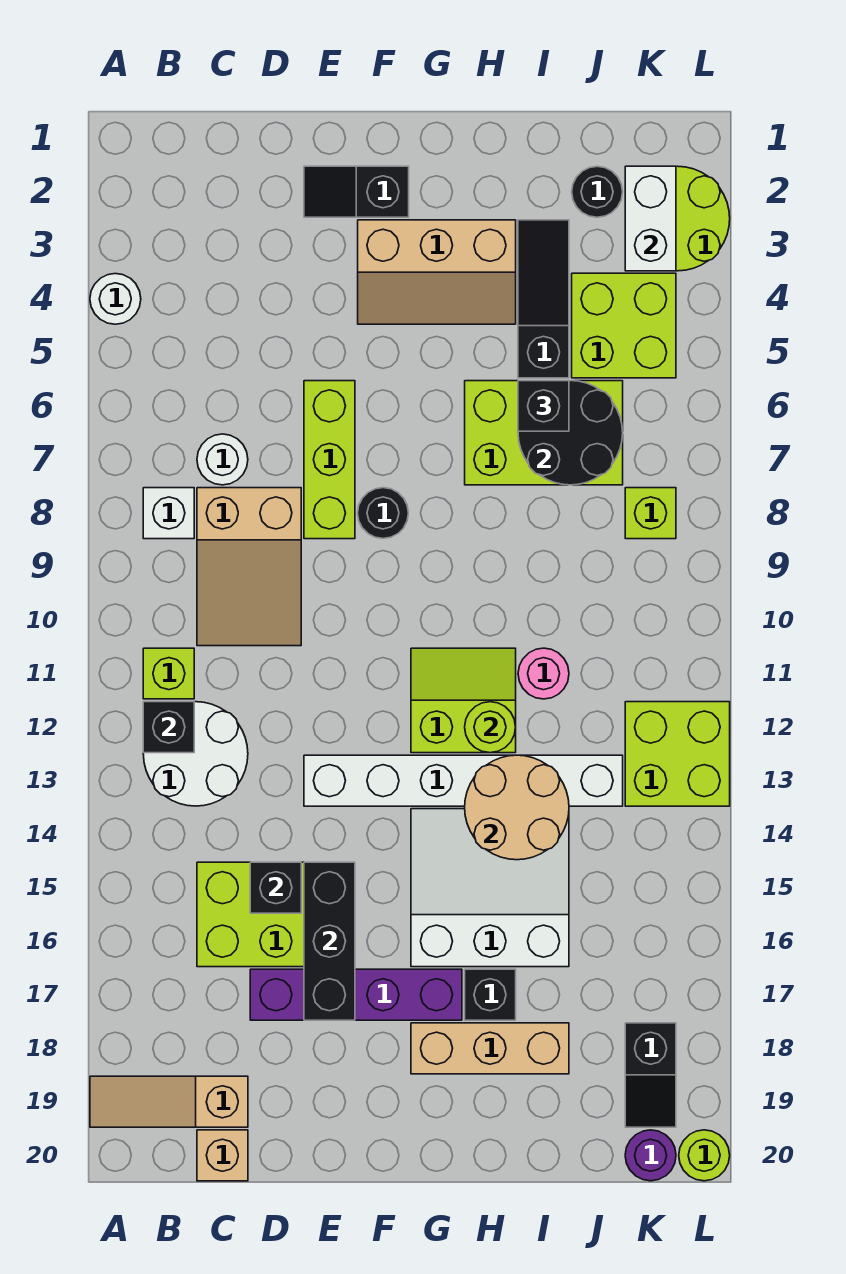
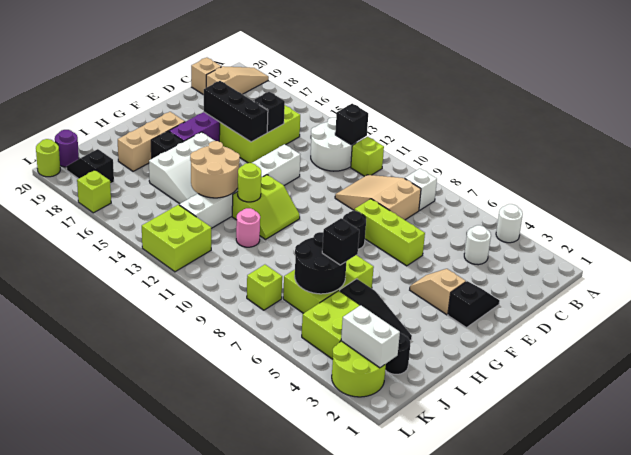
white round brick C7 level 1 -> white round brick C4 level 1
tan slope F3:H4 level 1 top 3 -> tan slope F3:F4 level 1 top 3
none -> lime brick L17 level 1

